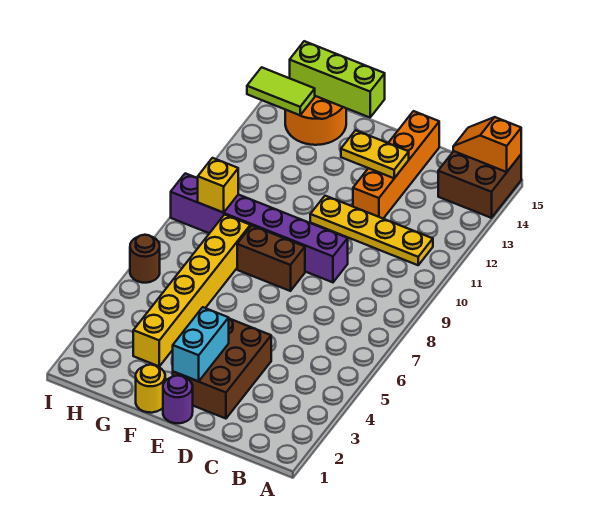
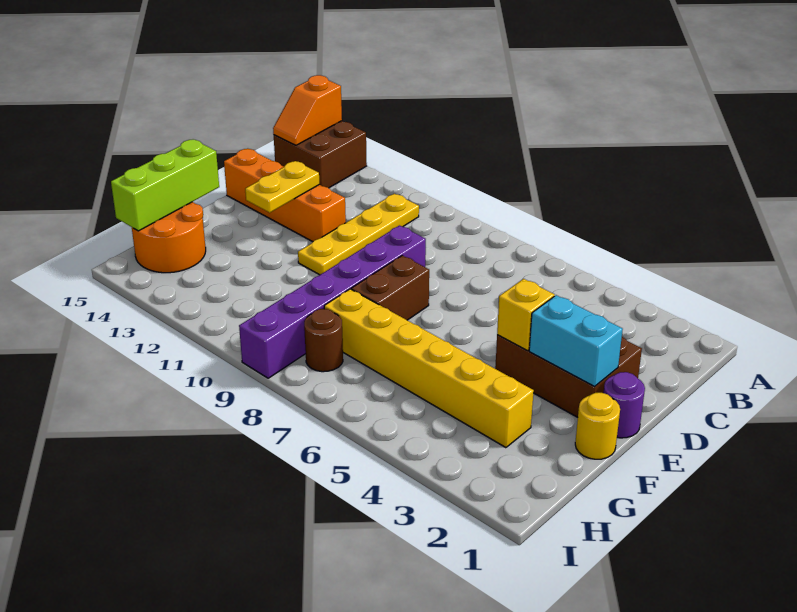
yellow brick H9 level 2 -> yellow brick E4 level 2
lime tile H14:I14 level 2 -> none
brown round brick I6 level 1 -> brown round brick H8 level 1

